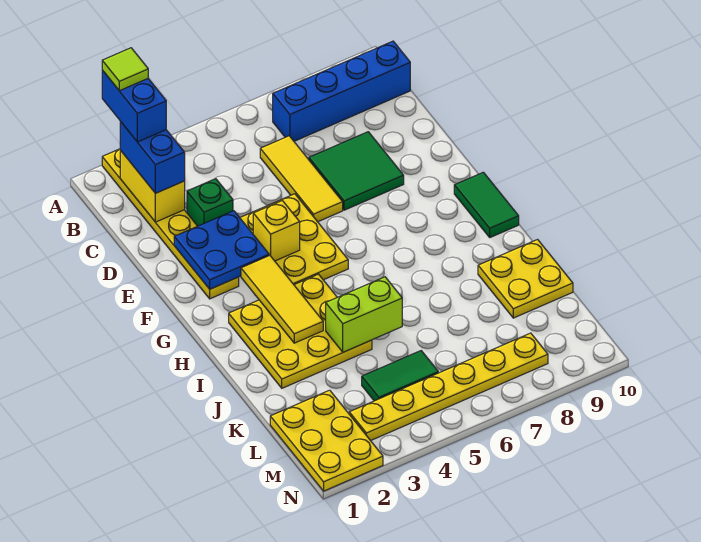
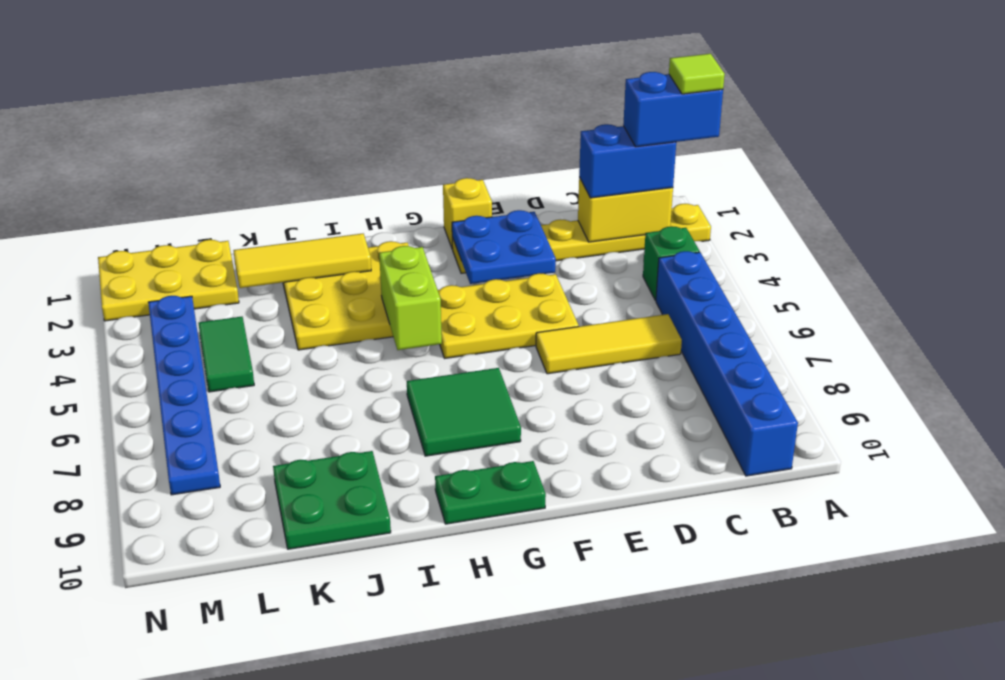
blue brick B7:B10 level 1 -> blue brick B5:B10 level 1
green brick D3 level 1 -> green brick B4 level 1
green tile D7:E8 level 1 -> green tile G7:H8 level 1
yellow brick F4 level 2 -> yellow brick F1 level 1
yellow tile G3:I3 level 2 -> yellow tile I2:K2 level 2
green tile G10:H10 level 1 -> green plate G10:H10 level 1
lime brick J4:J5 level 2 -> lime brick H4:H5 level 2
yellow plate J9:K10 level 1 -> green plate J9:K10 level 1
yellow plate M3:M8 level 1 -> blue plate M3:M8 level 1

